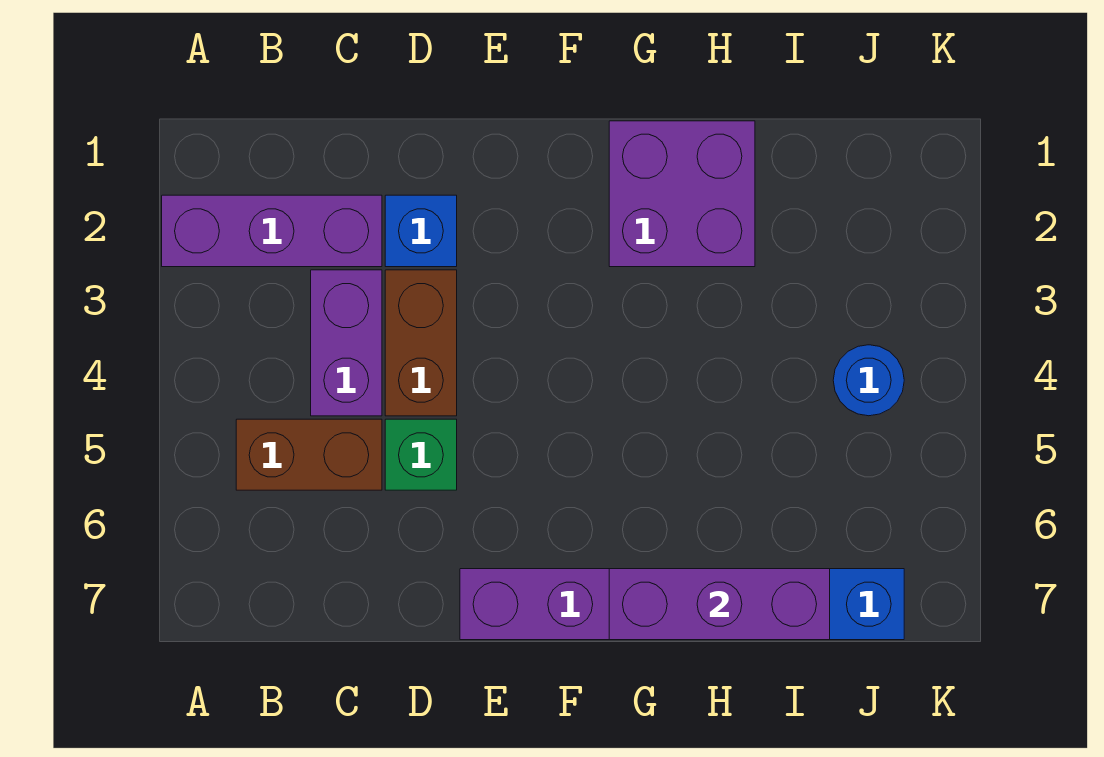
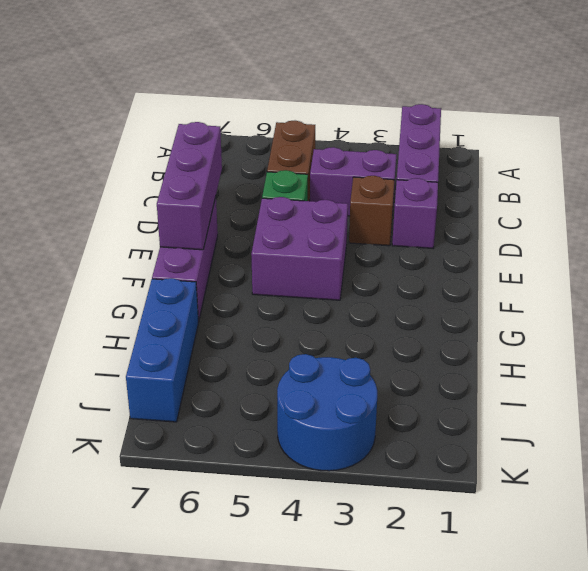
blue brick D2 level 1 -> purple brick D2 level 1
brown brick D3:D4 level 1 -> brown brick D3 level 1
purple brick G1:H2 level 1 -> purple brick E4:F5 level 1
purple brick G7:I7 level 2 -> purple brick D7:F7 level 2
blue round brick J4 level 1 -> blue round brick J3:K4 level 1

